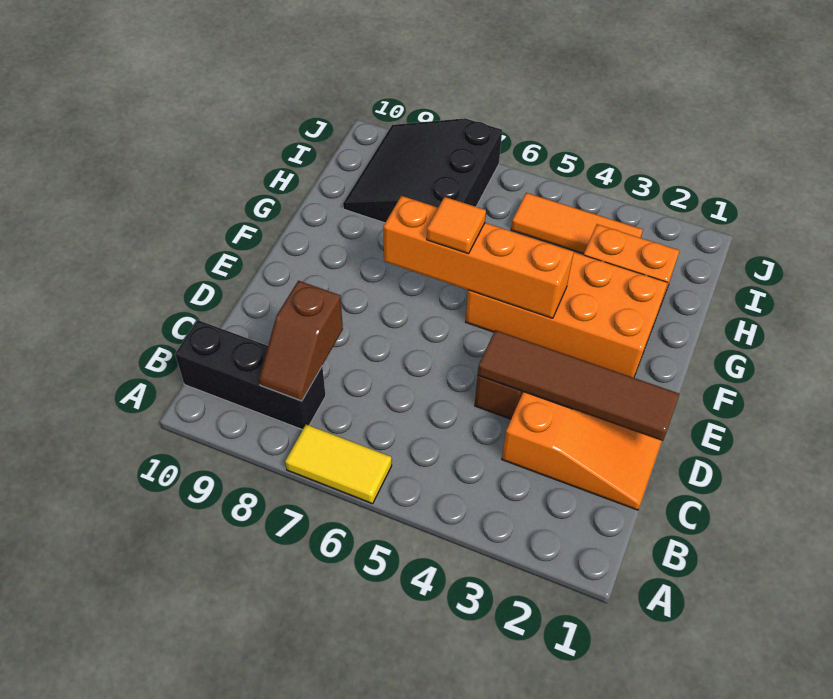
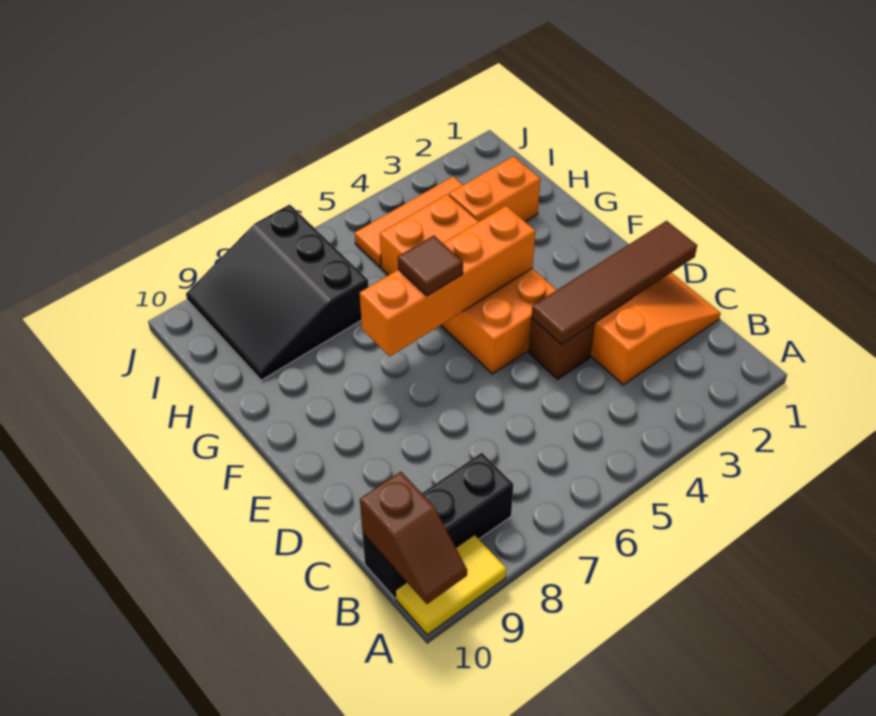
yellow tile A6:A7 level 1 -> yellow tile A9:A10 level 1
brown slope B8:C8 level 2 top C -> brown slope A10:B10 level 2 top B
orange brick F2:G5 level 1 -> orange brick E4:H5 level 1
orange tile F6 level 3 -> brown tile F6 level 3

